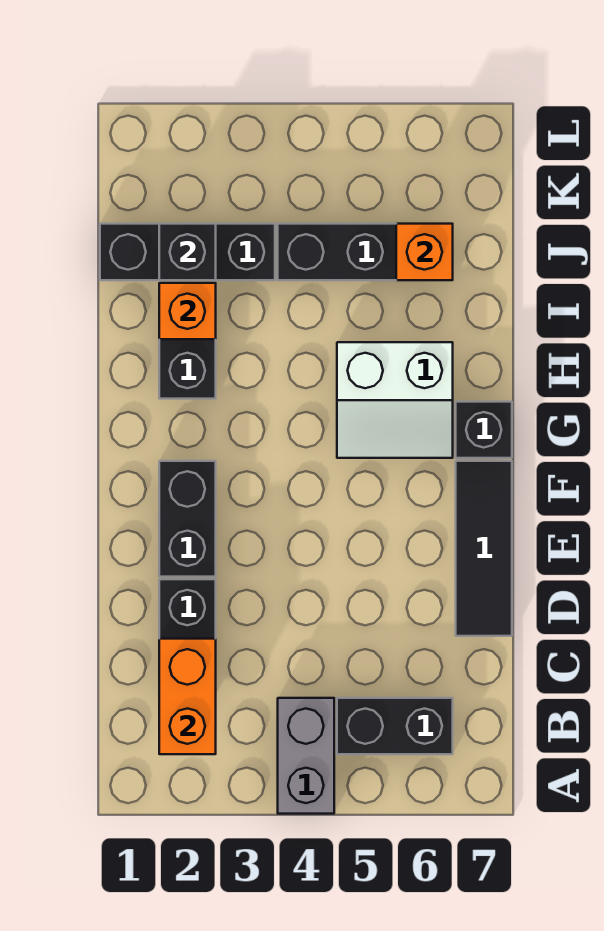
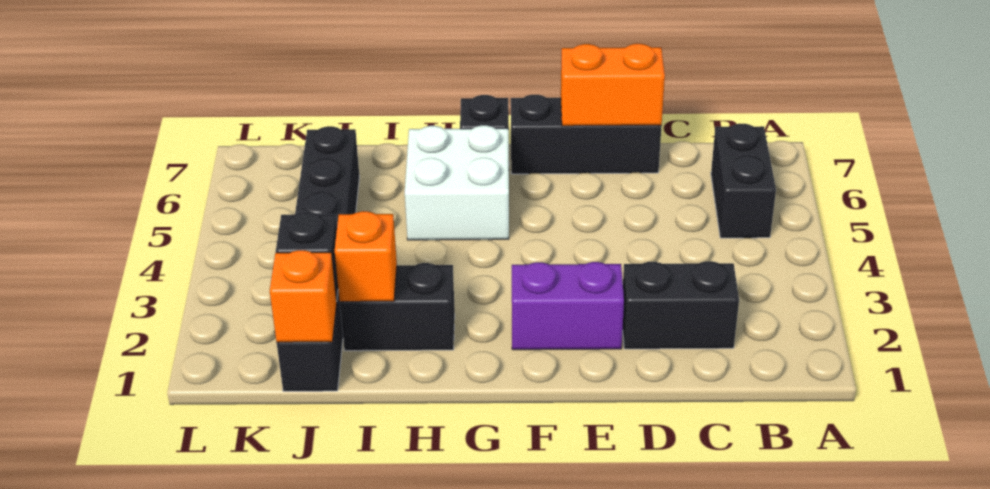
grey brick A4:B4 level 1 -> none
orange brick B2:C2 level 2 -> orange brick D7:E7 level 2
black tile D7:F7 level 1 -> black brick D7:F7 level 1
black brick E2:F2 level 1 -> purple brick E2:F2 level 1
white slope G5:H6 level 1 top H -> white brick G5:H6 level 1
orange brick J6 level 2 -> orange brick J1 level 2

